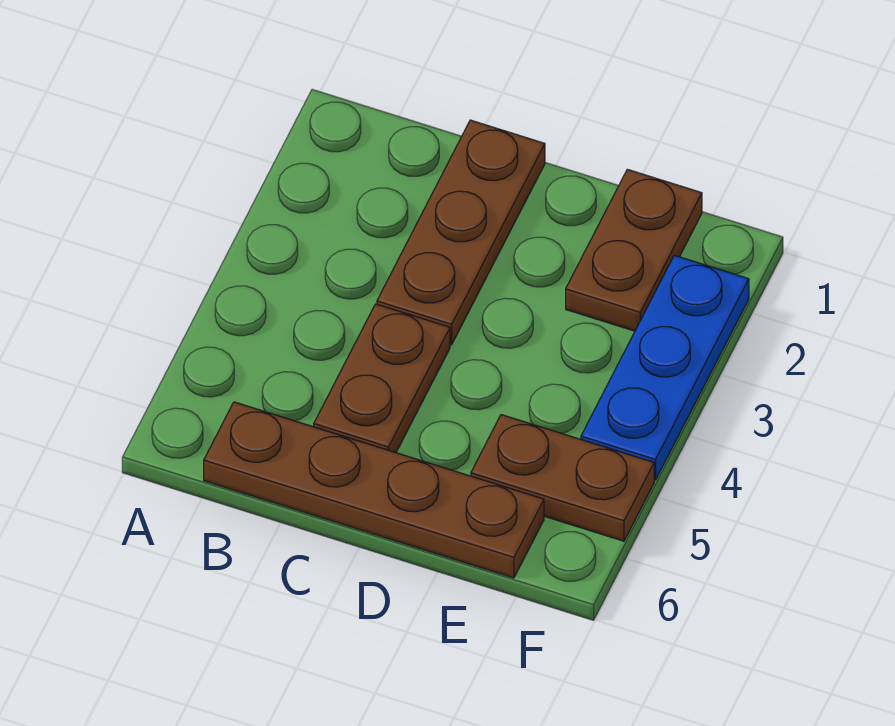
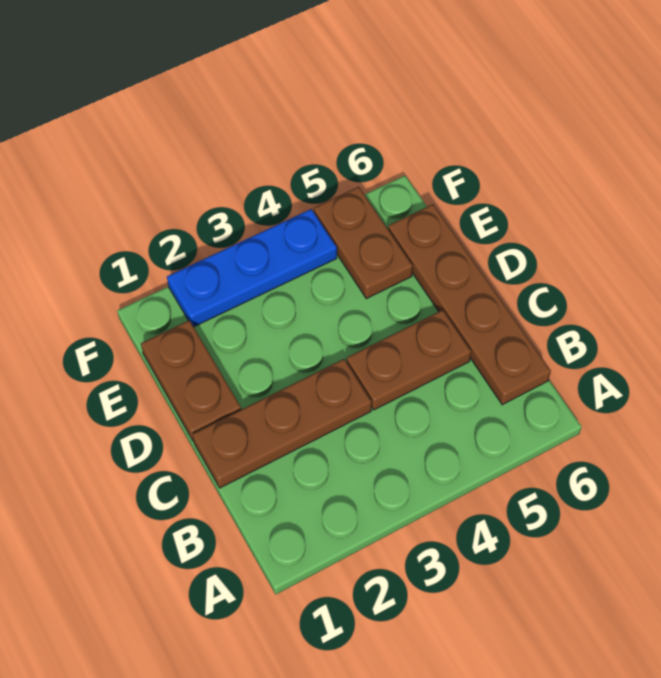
brown plate E1:E2 level 1 -> brown plate D1:E1 level 1

